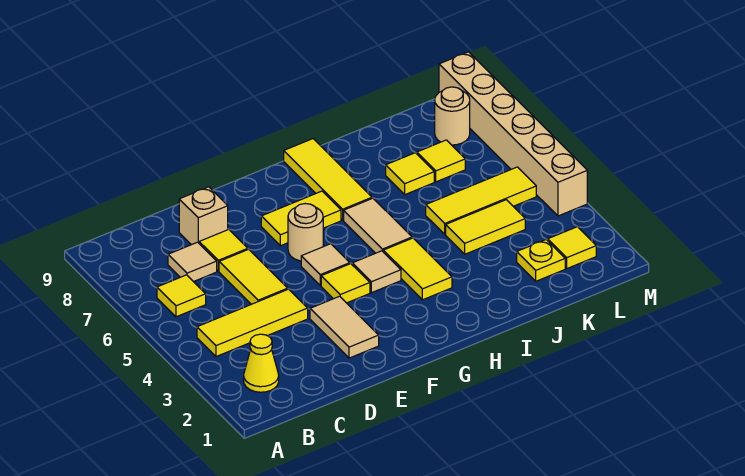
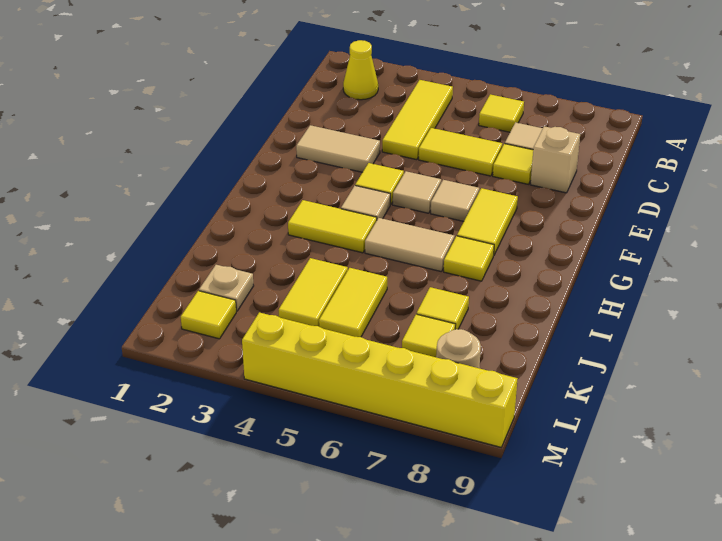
tan round brick F6 level 1 -> tan tile F6 level 1
yellow tile H7:H9 level 1 -> yellow tile H7 level 1
yellow tile J5:L5 level 1 -> yellow tile J5:K5 level 1
yellow plate K2 level 1 -> tan plate K2 level 1
tan brick M4:M9 level 1 -> yellow brick M4:M9 level 1

